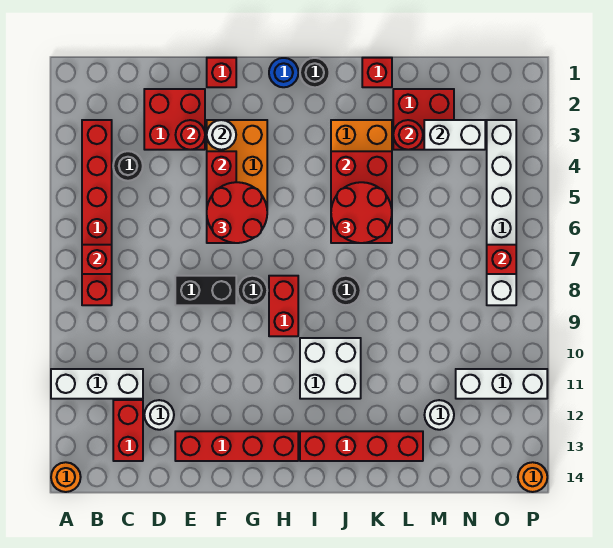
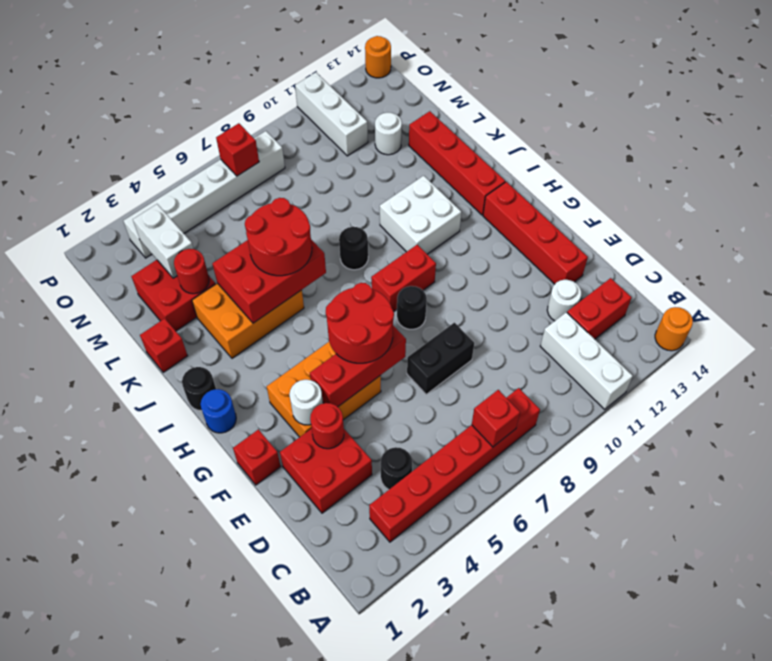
black brick E8:F8 level 1 -> black brick E7:E8 level 1

